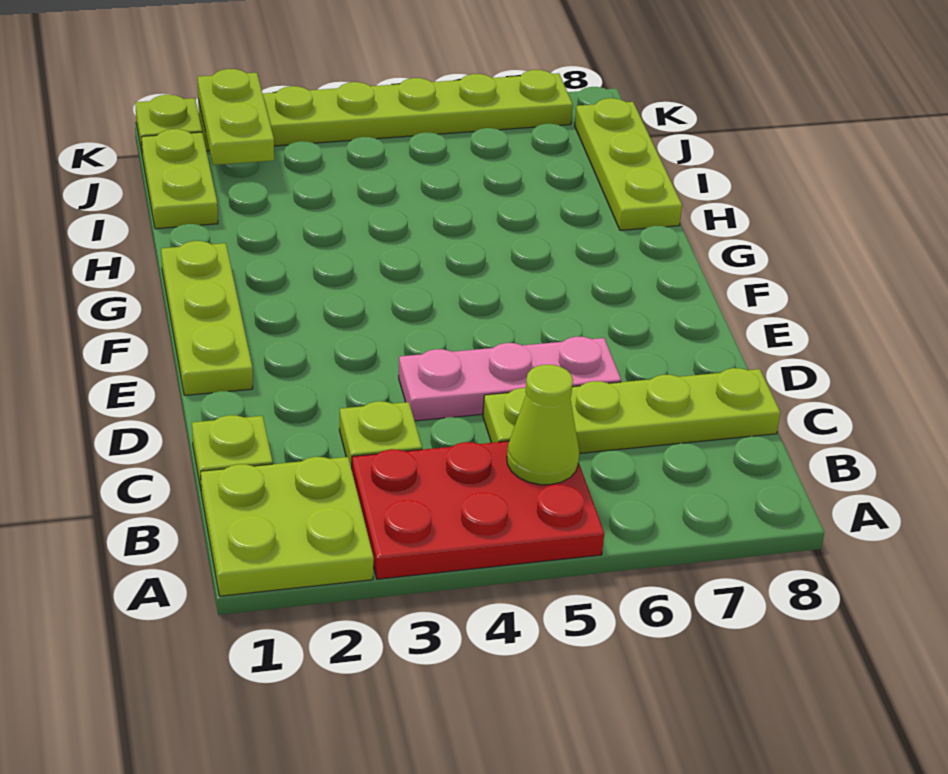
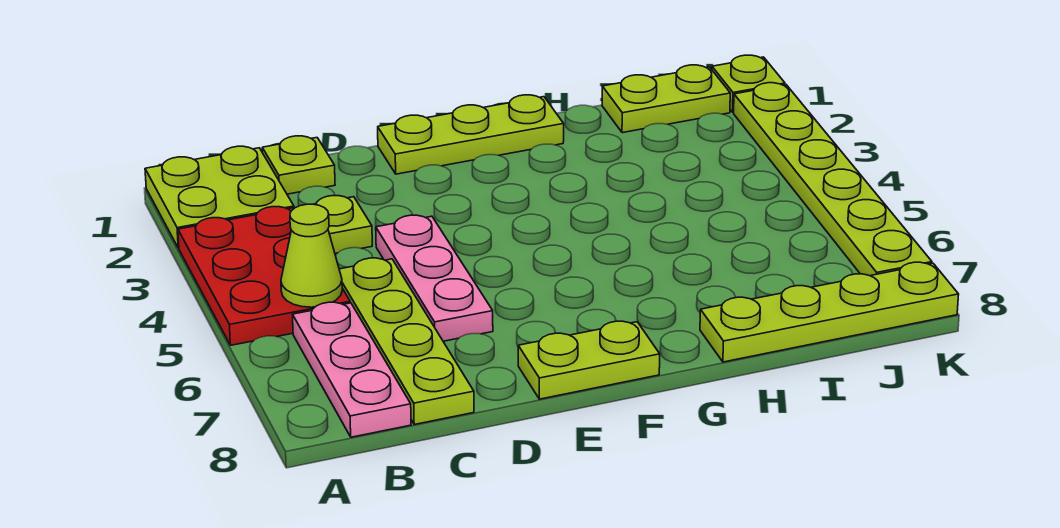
none -> pink plate B6:B8 level 1
lime plate H8:J8 level 1 -> lime plate H8:K8 level 1
lime plate J2:K2 level 2 -> lime plate E8:F8 level 1

